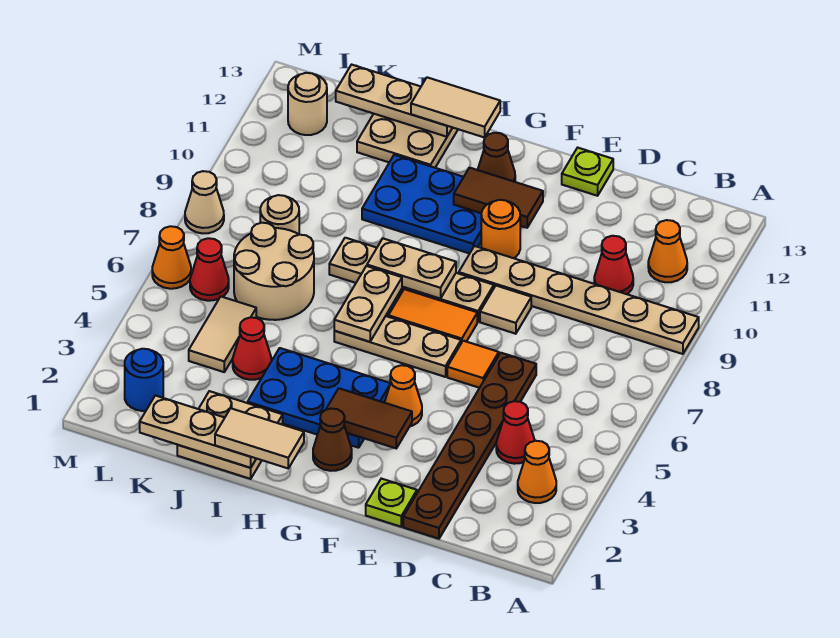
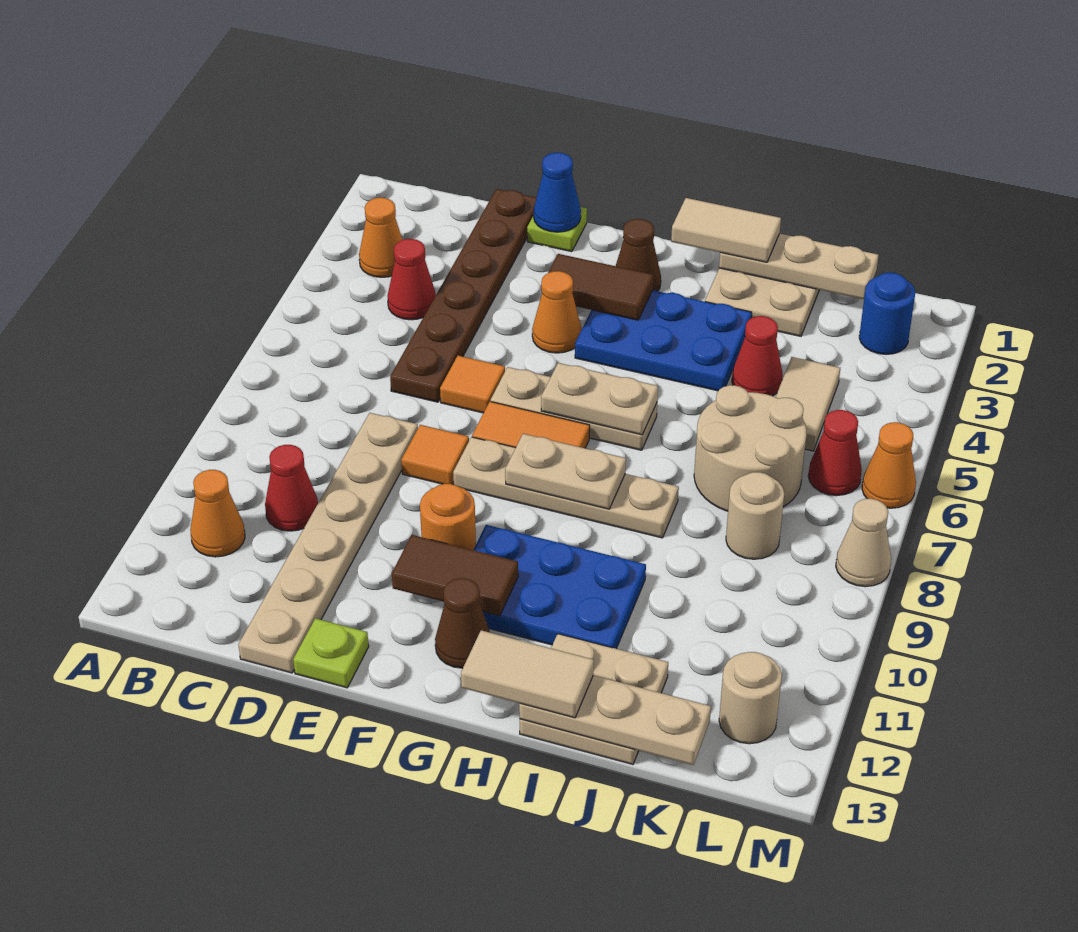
tan plate A9:F9 level 1 -> tan plate D8:D13 level 1
none -> blue cone E1 level 2
tan tile E8 level 1 -> orange tile E8 level 1
tan plate H6:H7 level 2 -> tan plate G6:H6 level 2

